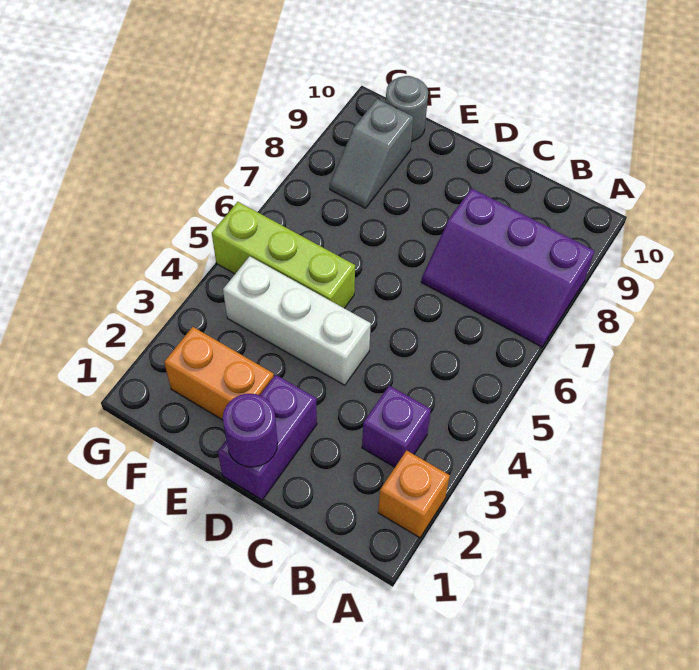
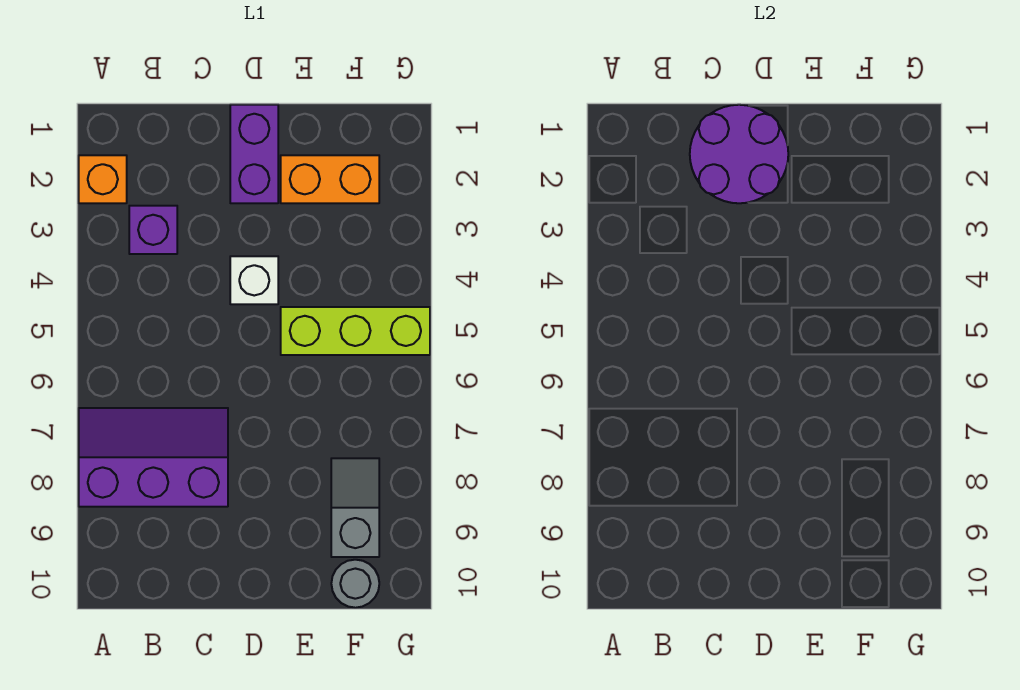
purple round brick D1 level 2 -> purple round brick C1:D2 level 2
white brick D4:F4 level 1 -> white brick D4 level 1

